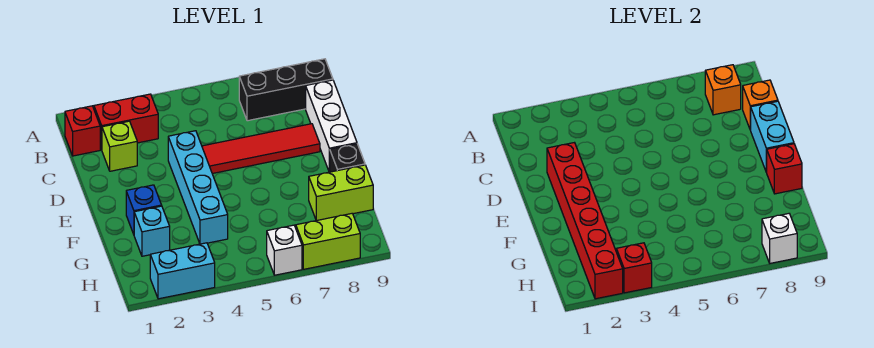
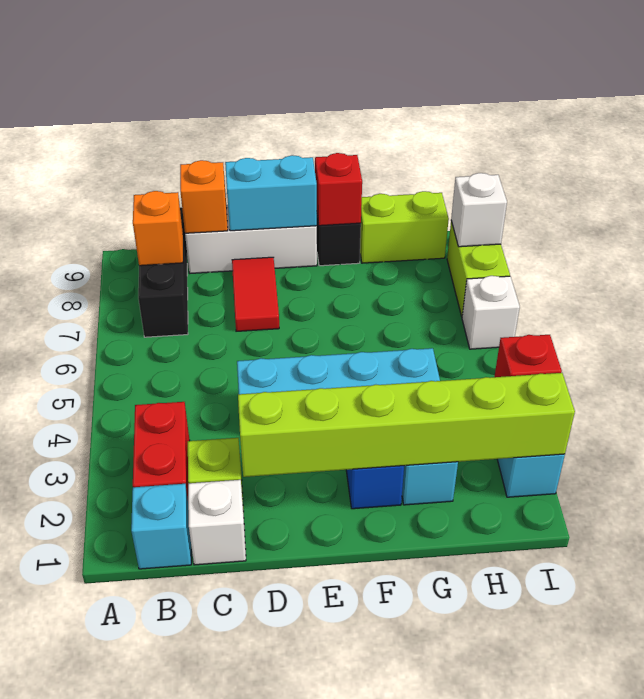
red brick B1 level 1 -> cyan brick B1 level 1
none -> white brick C1 level 1
red brick D2:I2 level 2 -> lime brick D2:I2 level 2
red tile D5:D8 level 1 -> red tile D7:D8 level 1
lime brick G8:G9 level 1 -> lime brick G9:H9 level 1

